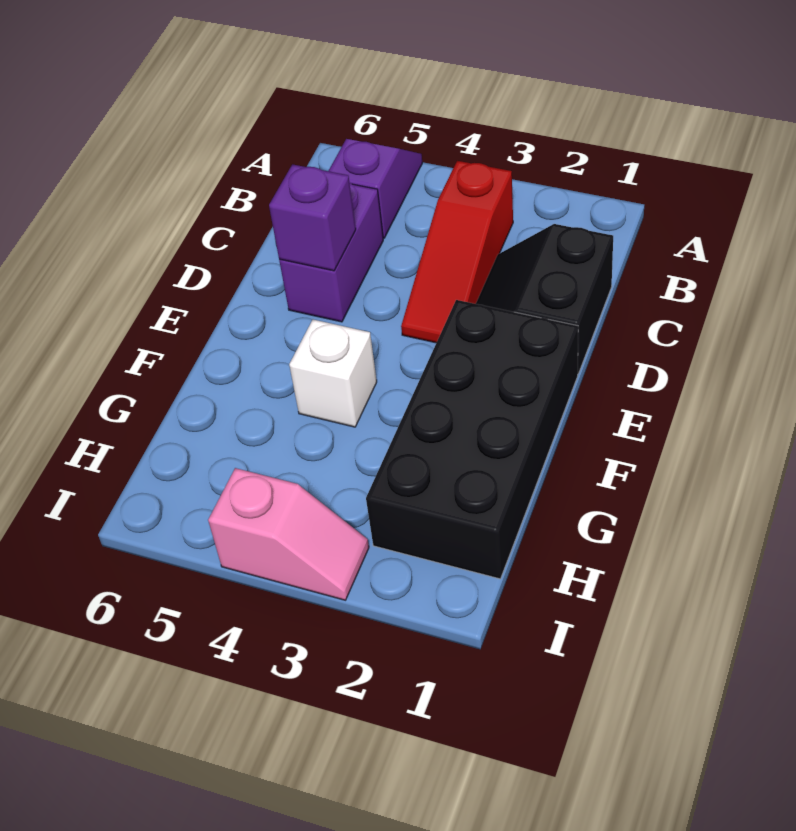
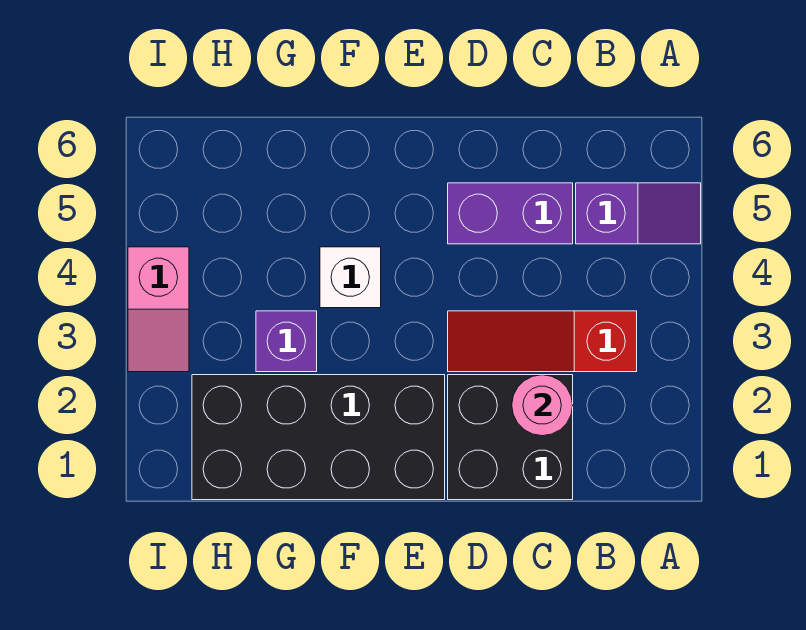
black slope C1:D2 level 1 top 1 -> black brick C1:D2 level 1
none -> pink round brick C2 level 2
purple brick D5 level 2 -> purple brick G3 level 1

